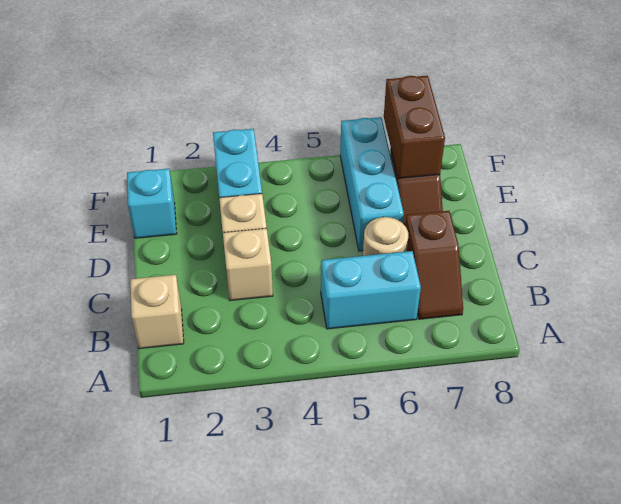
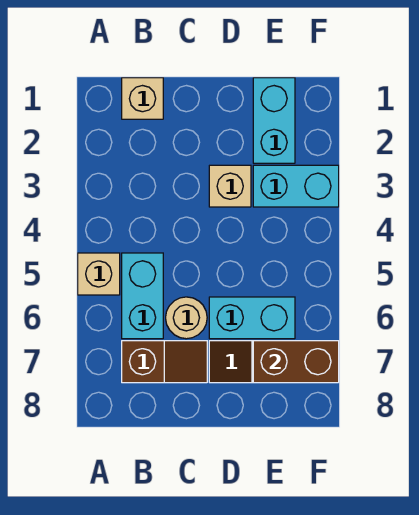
brown slope B7:C7 level 1 top C -> brown slope B7:C7 level 1 top B
tan brick C3 level 1 -> tan brick A5 level 1
cyan brick D6:F6 level 1 -> cyan brick D6:E6 level 1
cyan brick E1 level 1 -> cyan brick E1:E2 level 1

